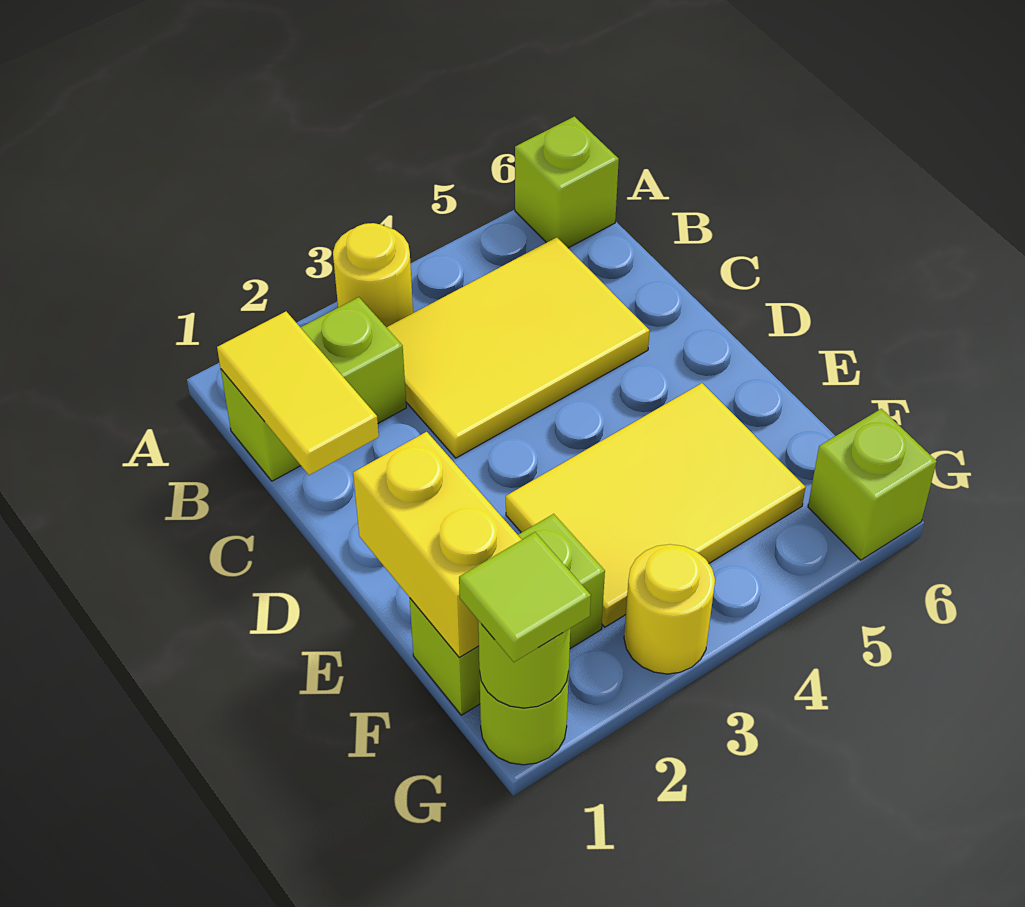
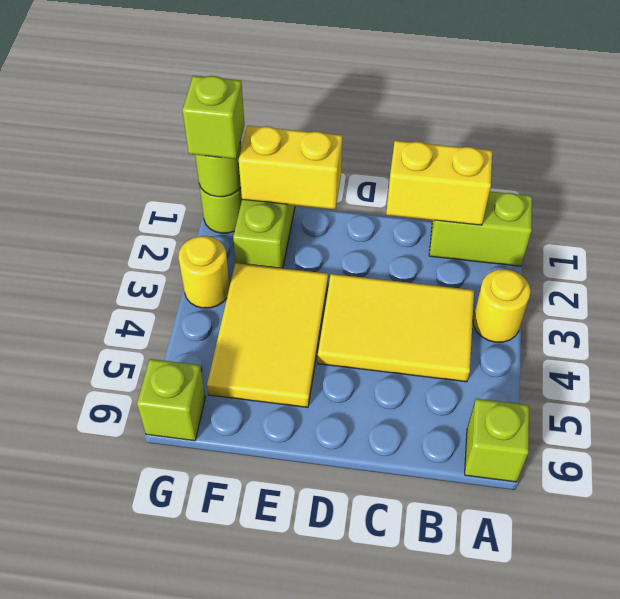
lime brick B1:B2 level 1 -> lime brick A1:B1 level 1
yellow tile B1:C1 level 2 -> yellow brick B1:C1 level 2
yellow tile B3:C5 level 1 -> yellow tile B3:D4 level 1
lime tile G1 level 3 -> lime brick G1 level 3

